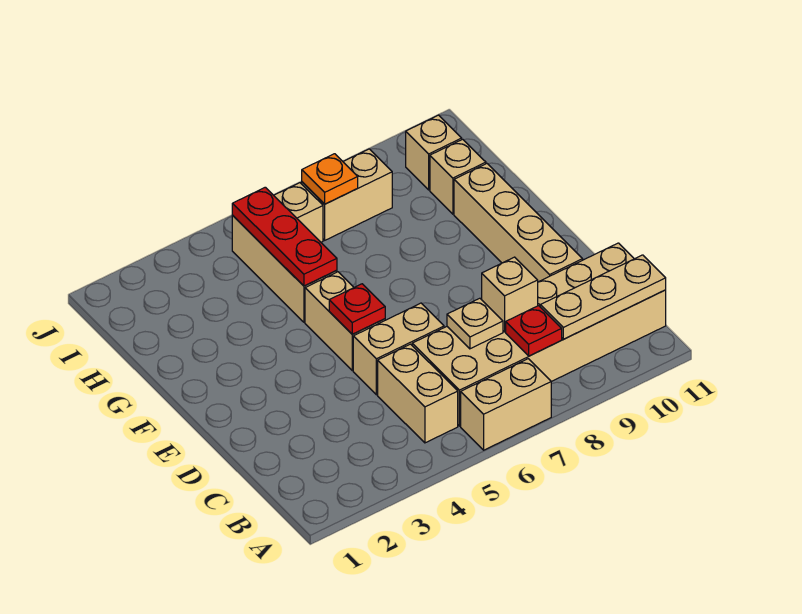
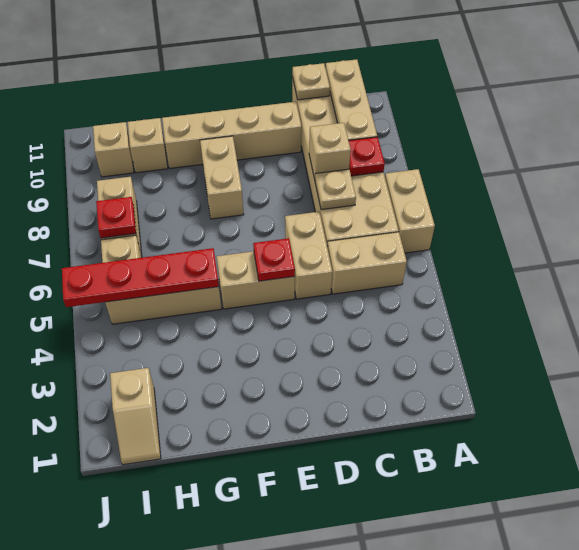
none -> tan plate C11 level 2
none -> tan brick F8:F9 level 1
red plate G5:I5 level 2 -> red plate G5:J5 level 2
none -> tan slope I1:I2 level 1 top 2
orange plate I7 level 2 -> red plate I7 level 2

